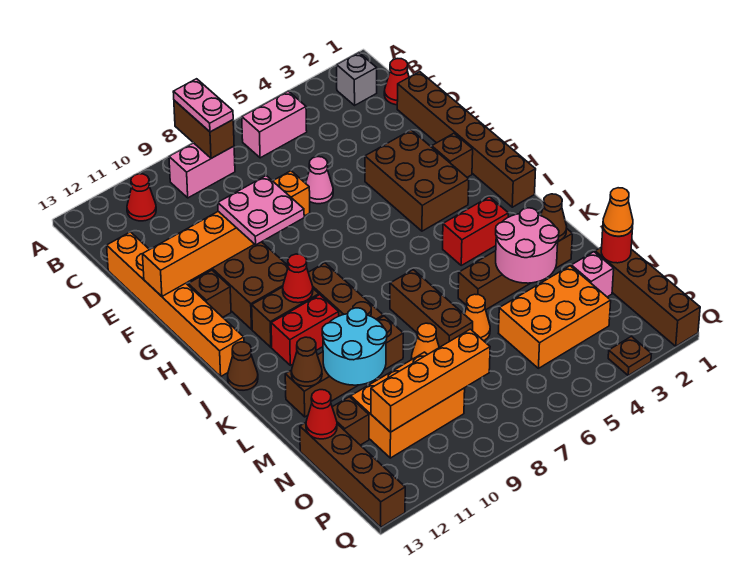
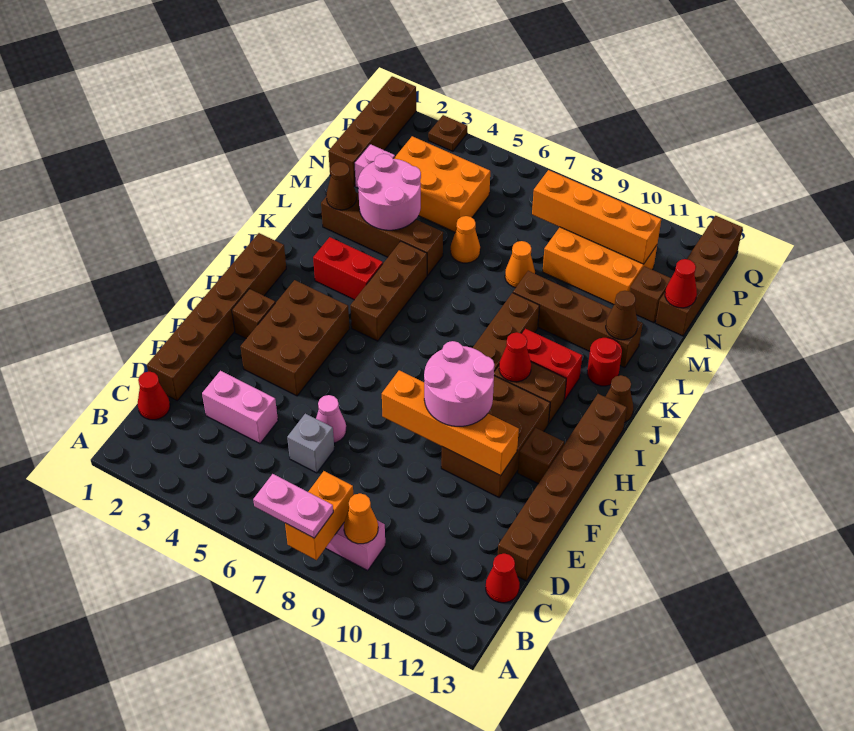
brown brick A8:B8 level 2 -> orange brick A8:B8 level 2
pink plate A8:B8 level 3 -> pink plate A7:A8 level 3
grey brick B2 level 1 -> grey brick D6 level 1
pink brick B5:B6 level 1 -> pink brick D3:D4 level 1
red cone B11 level 1 -> red cone C13 level 1
orange brick D13:I13 level 1 -> brown brick D13:I13 level 1
orange brick F8:F13 level 2 -> orange brick F8:F11 level 2
pink plate F9:G10 level 3 -> pink round brick F9:G10 level 3
brown brick K7:M7 level 1 -> brown brick I5:K5 level 1
cyan round brick L10:M11 level 2 -> none
red round brick N1 level 2 -> red round brick K12 level 1
orange cone N1 level 3 -> orange cone B9 level 2

